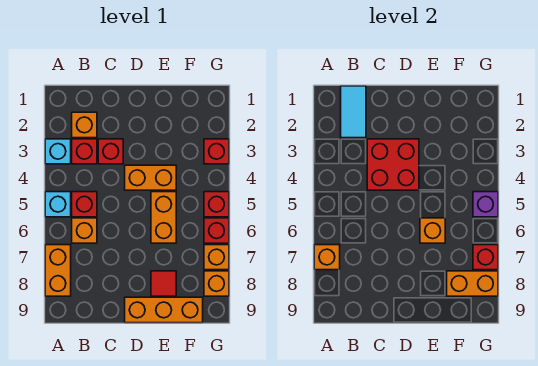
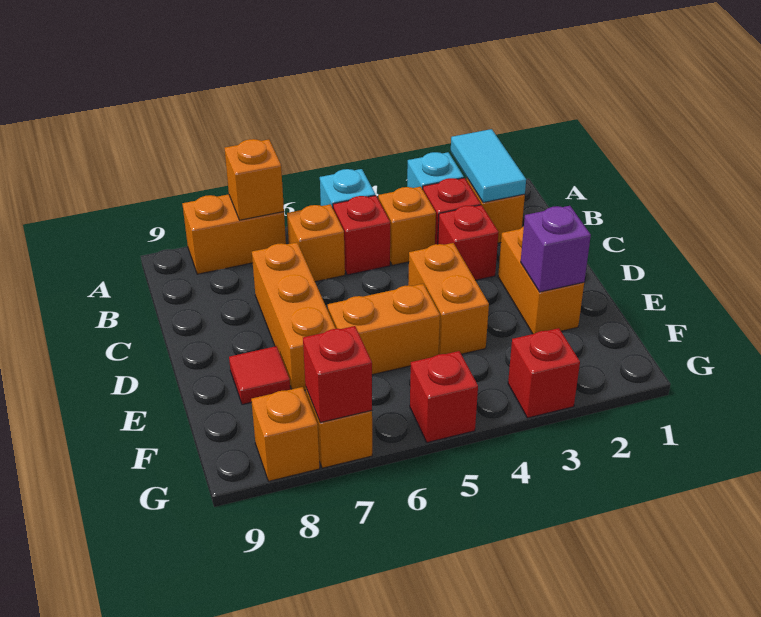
cyan tile B1:B2 level 2 -> cyan tile A2:B2 level 2
red brick C3:D4 level 2 -> none
orange brick D9:F9 level 1 -> orange brick C7:E7 level 1
orange brick E6 level 2 -> orange brick B4 level 1
orange brick F8:G8 level 2 -> orange brick D2:E2 level 1
purple brick G5 level 2 -> purple brick E2 level 2
red brick G6 level 1 -> none

